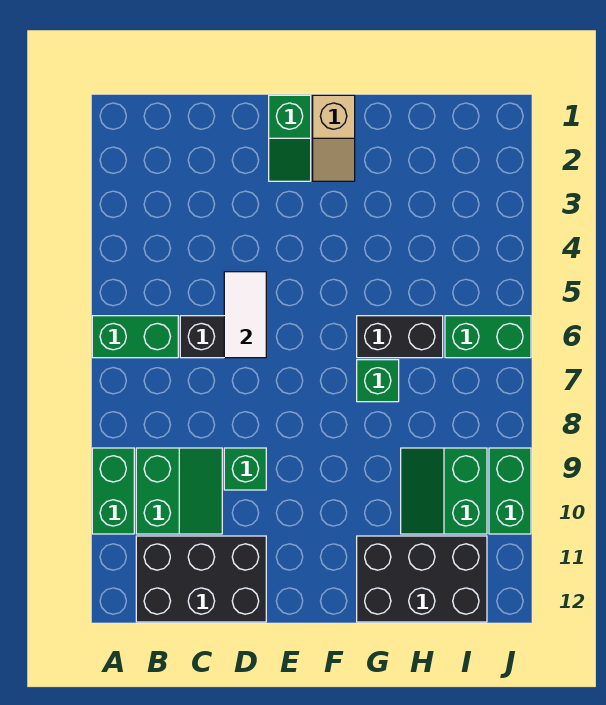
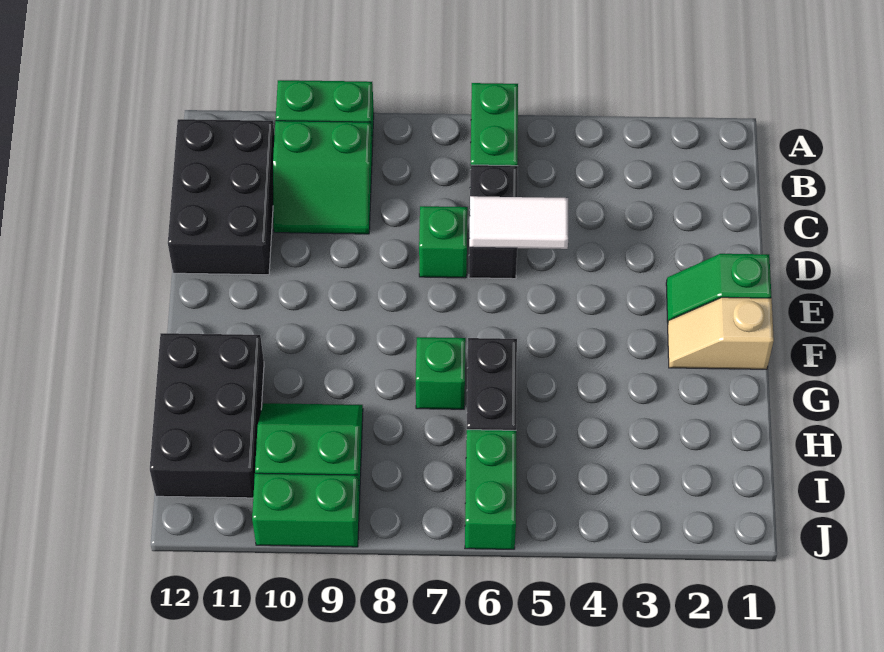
green brick D9 level 1 -> green brick D7 level 1

